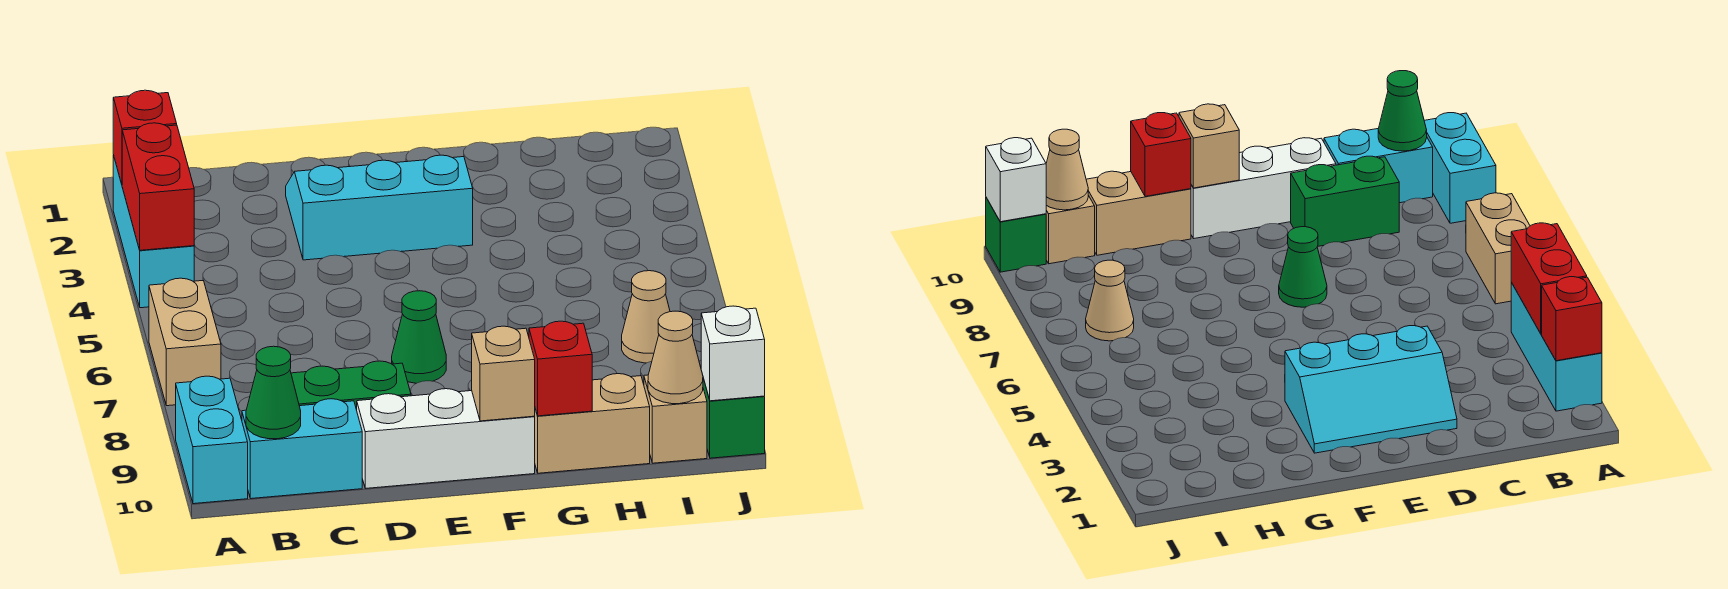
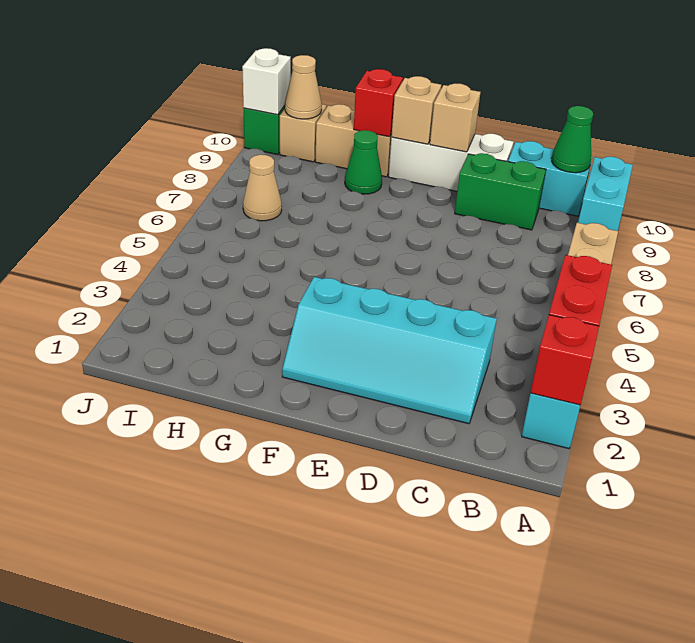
cyan slope D2:F3 level 1 top 3 -> cyan slope C2:F3 level 1 top 3
green cone E7 level 1 -> green cone G9 level 1
none -> tan brick E10 level 2

